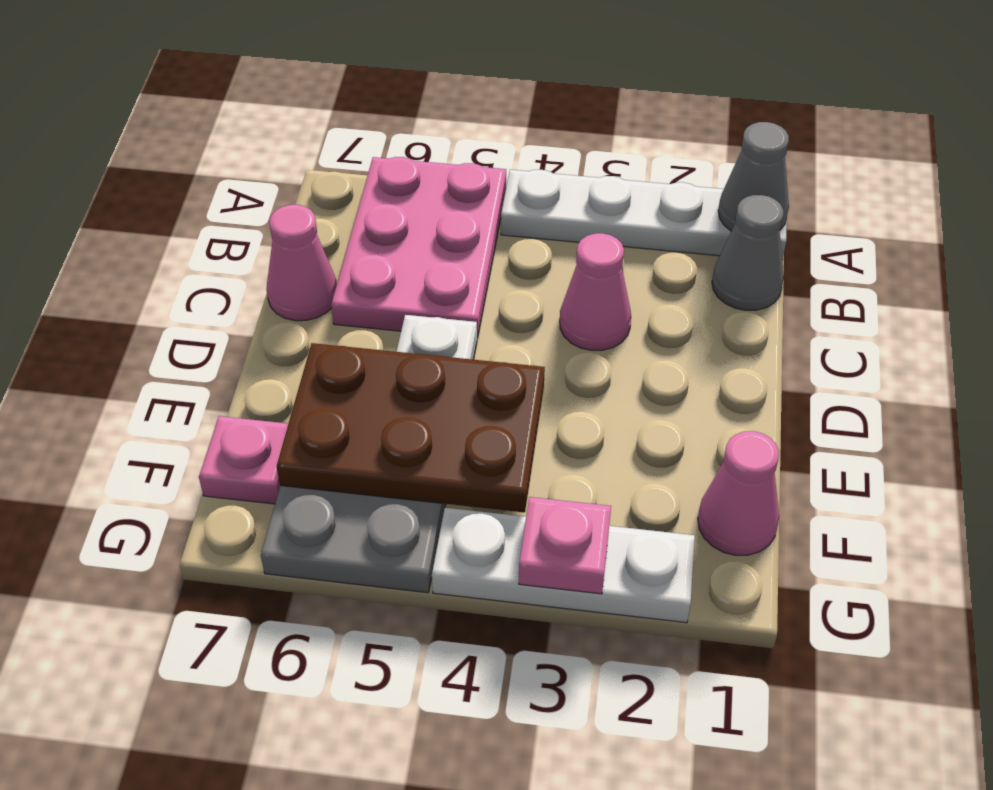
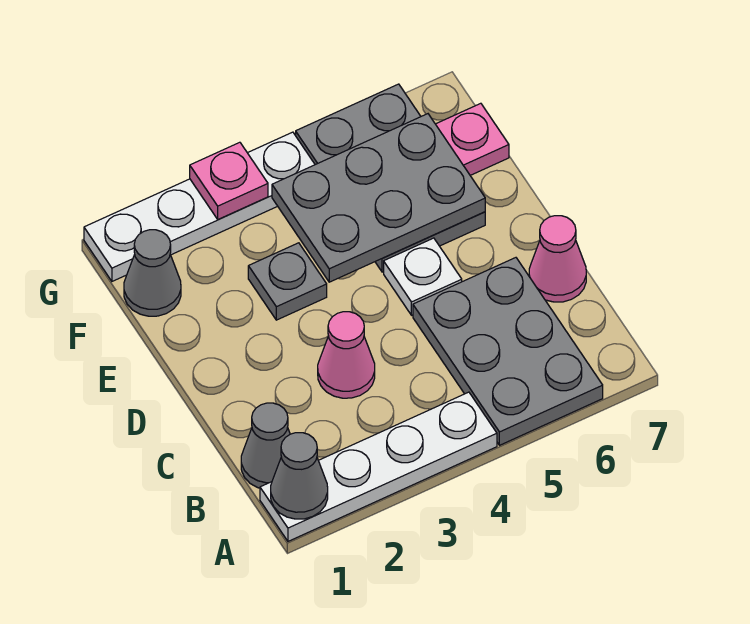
pink plate A5:C6 level 1 -> grey plate A5:C6 level 1
none -> grey plate E3 level 1
brown plate E4:F6 level 2 -> grey plate E4:F6 level 2
pink cone F1 level 1 -> grey cone F1 level 1
white plate G2:G4 level 1 -> white plate G1:G4 level 1

